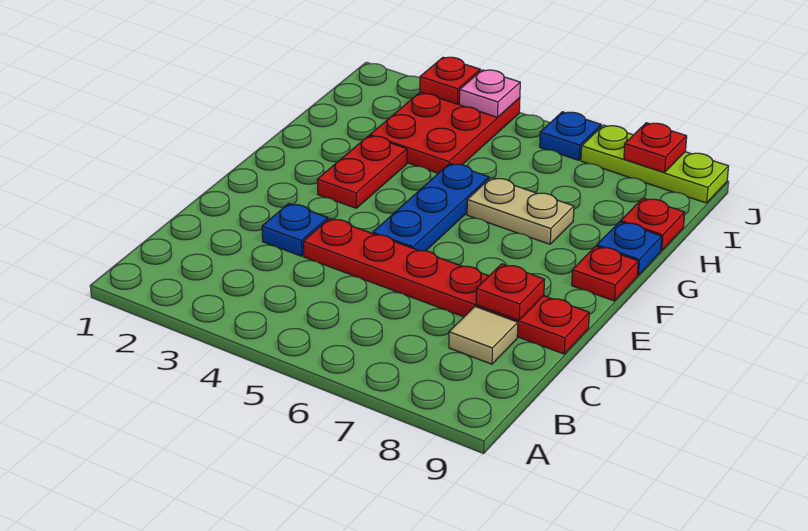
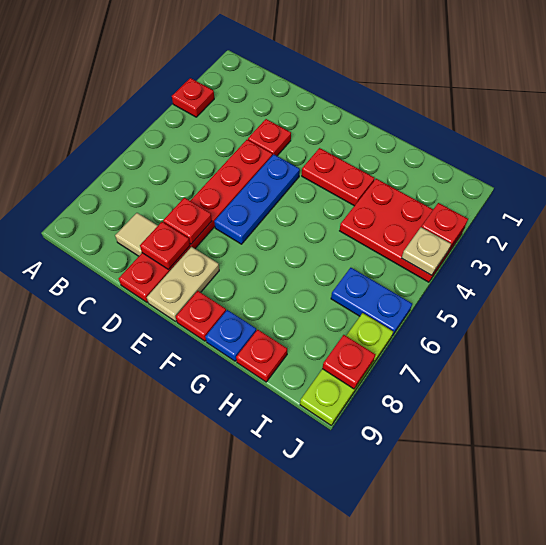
none -> red plate A3 level 1
blue plate D3 level 1 -> red plate D3 level 1
none -> red plate D7 level 2
blue plate E5:G5 level 1 -> blue plate E4:E6 level 1
tan plate G6:G7 level 1 -> tan plate E8:E9 level 1
pink plate J4 level 2 -> tan plate J4 level 2
blue plate J6 level 1 -> blue plate I6:J6 level 1

